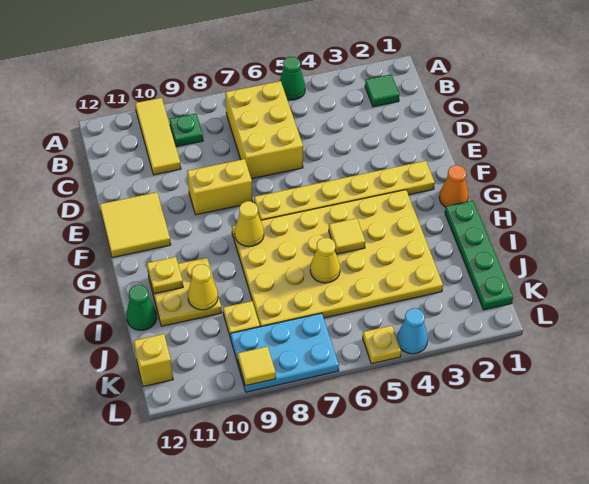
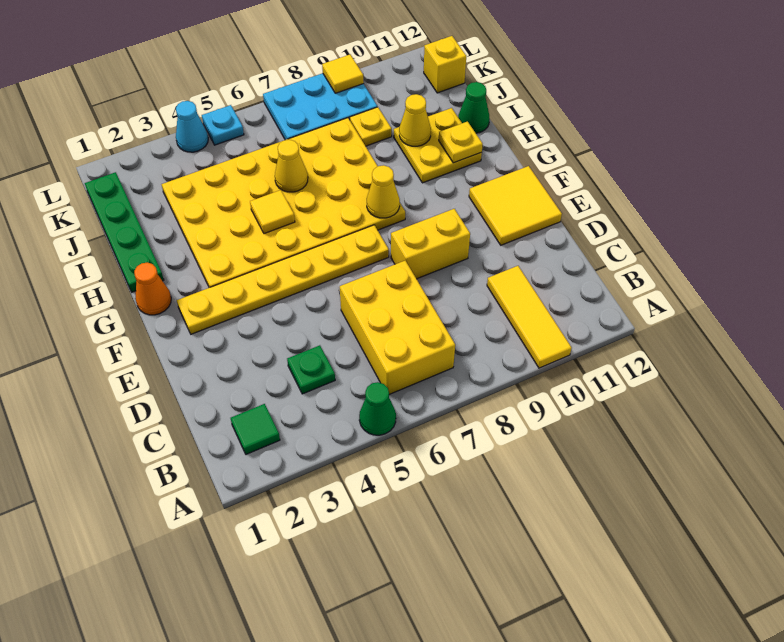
green plate B9 level 1 -> green plate C4 level 1
yellow plate L5 level 1 -> cyan plate L5 level 1

